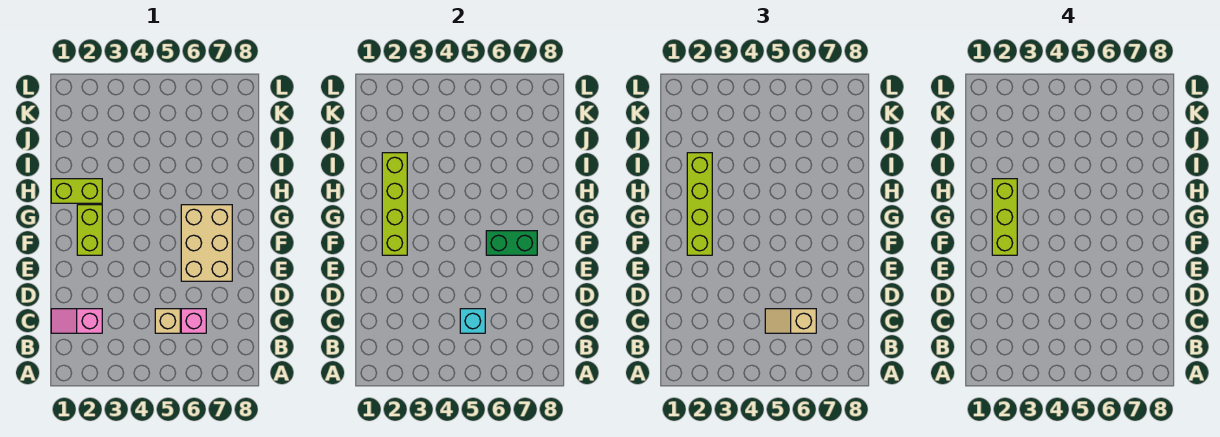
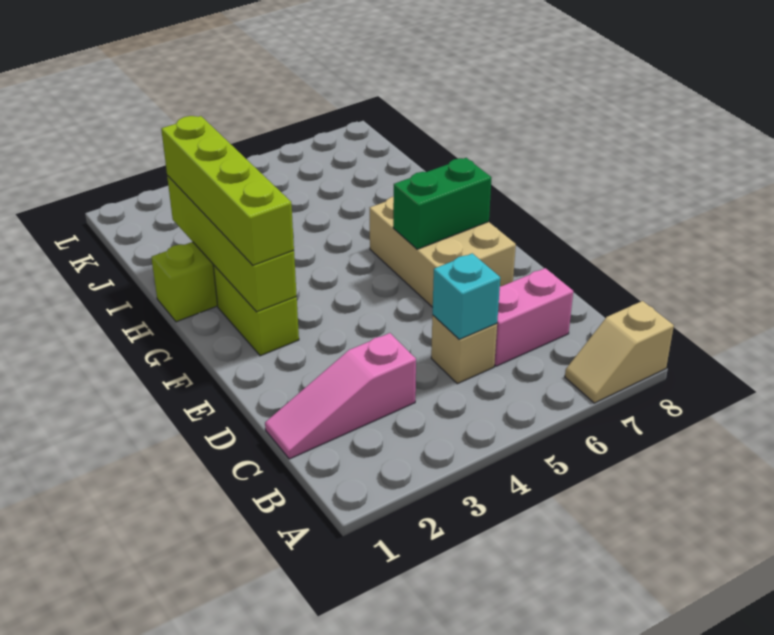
pink slope C1:C2 level 1 top 2 -> pink slope C1:C3 level 1 top 3
tan slope C5:C6 level 3 top 6 -> tan slope A7:A8 level 1 top 8
pink brick C6 level 1 -> pink brick C6:C7 level 1
lime brick F2:H2 level 4 -> none

